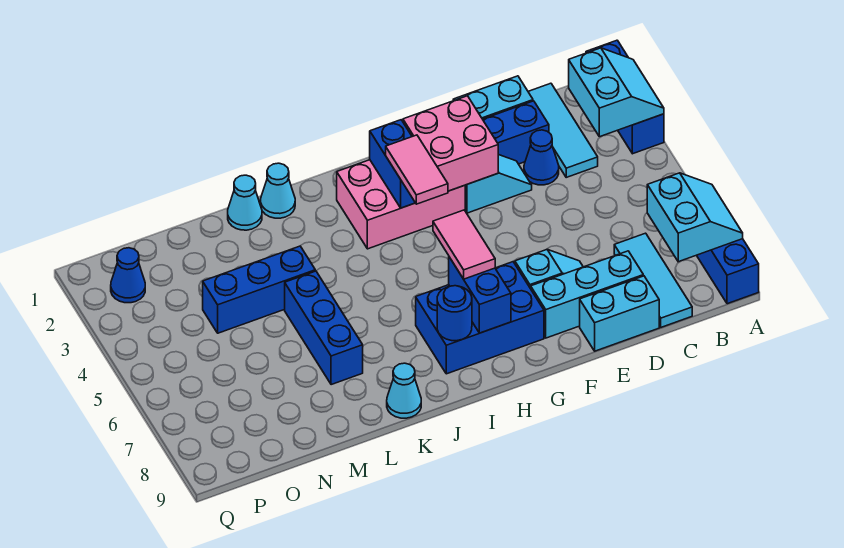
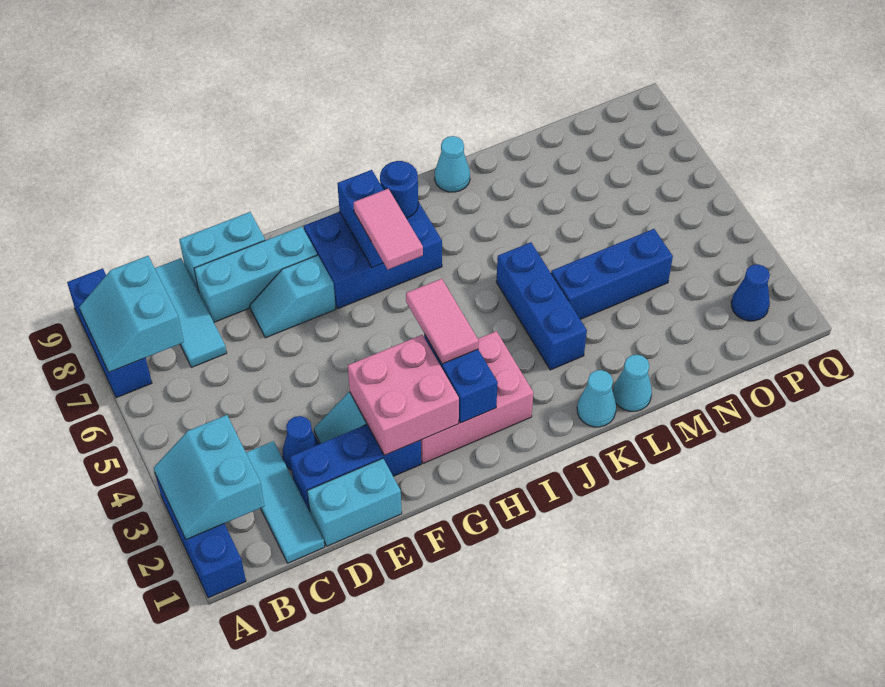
blue brick L5:L7 level 1 -> blue brick K3:K5 level 1

